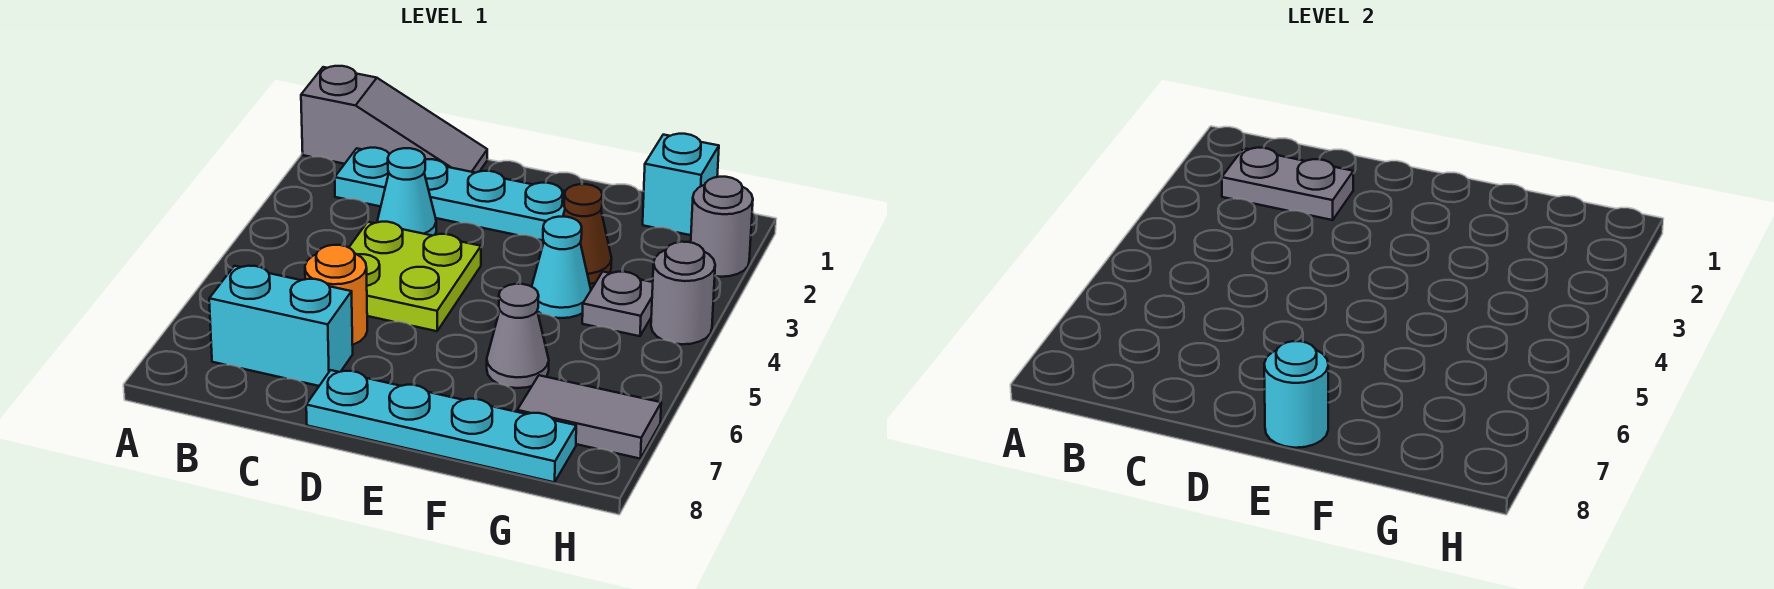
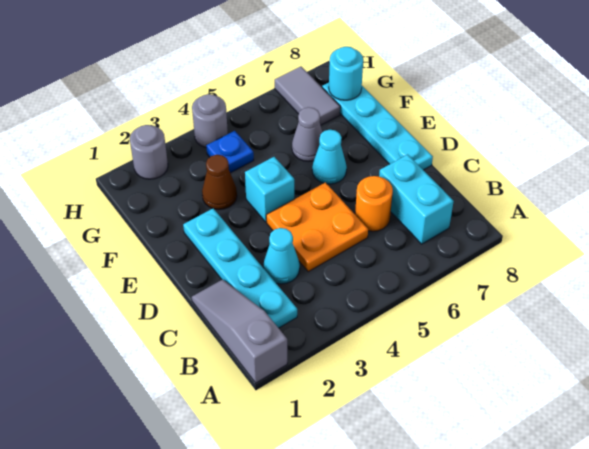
grey plate B2:C2 level 2 -> none
lime plate C4:D5 level 1 -> orange plate C4:D5 level 1
cyan round brick E8 level 2 -> cyan round brick G8 level 2
cyan cone F4 level 1 -> cyan cone E6 level 1
cyan brick G1 level 1 -> cyan brick E4 level 1
grey plate G4 level 1 -> blue plate G4 level 1

